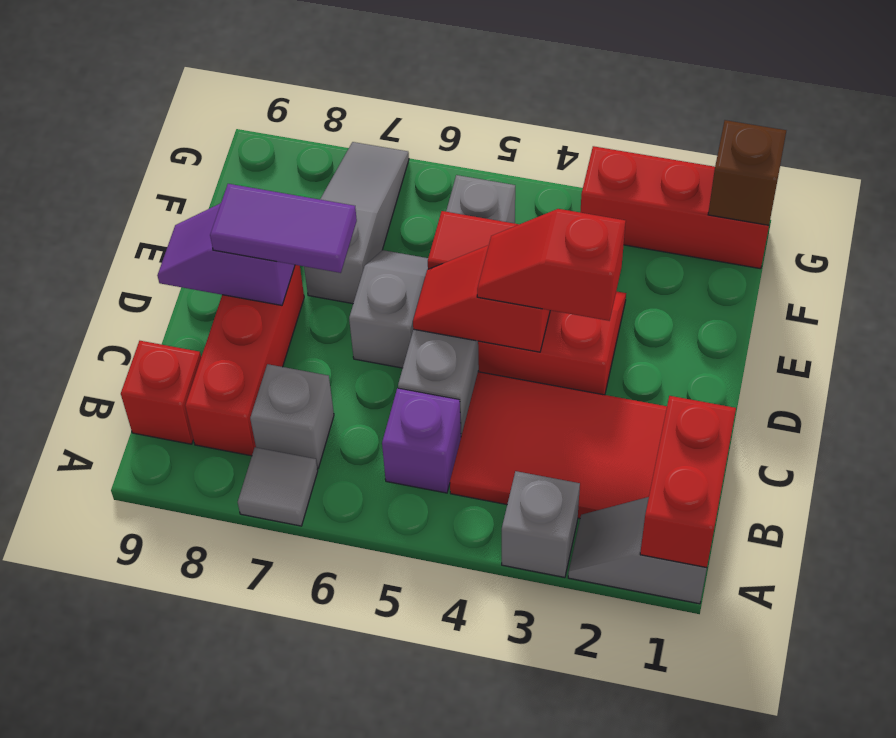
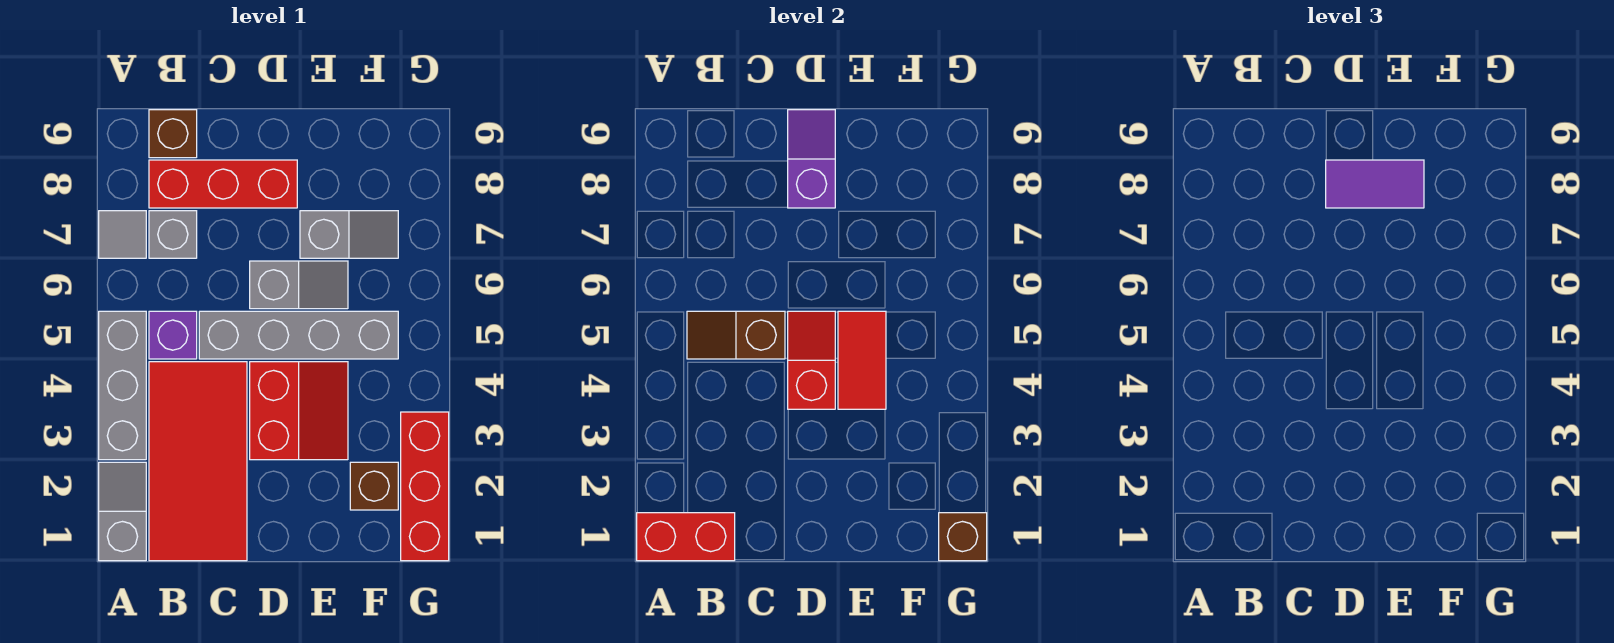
grey brick A3 level 1 -> grey brick A3:A5 level 1
none -> brown slope B5:C5 level 2 top C
red brick B9 level 1 -> brown brick B9 level 1
red slope D3:D4 level 3 top 3 -> none
purple tile D7:D8 level 3 -> purple tile D8:E8 level 3
grey slope E7:G7 level 1 top E -> grey slope E7:F7 level 1 top E
none -> brown brick F2 level 1

